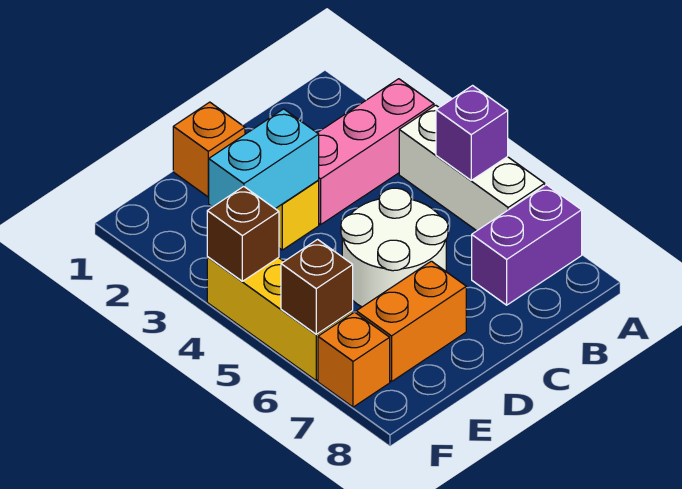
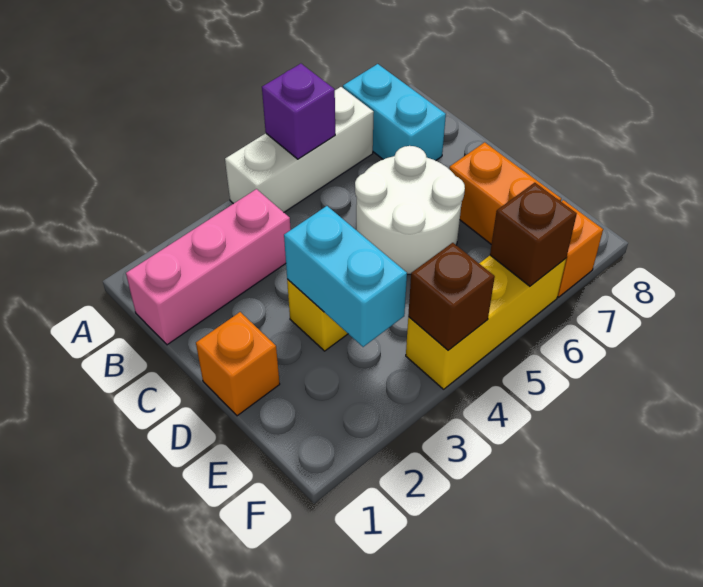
pink brick A3:C3 level 1 -> pink brick B1:B3 level 1
purple brick A7:B7 level 1 -> cyan brick A7:B7 level 1

